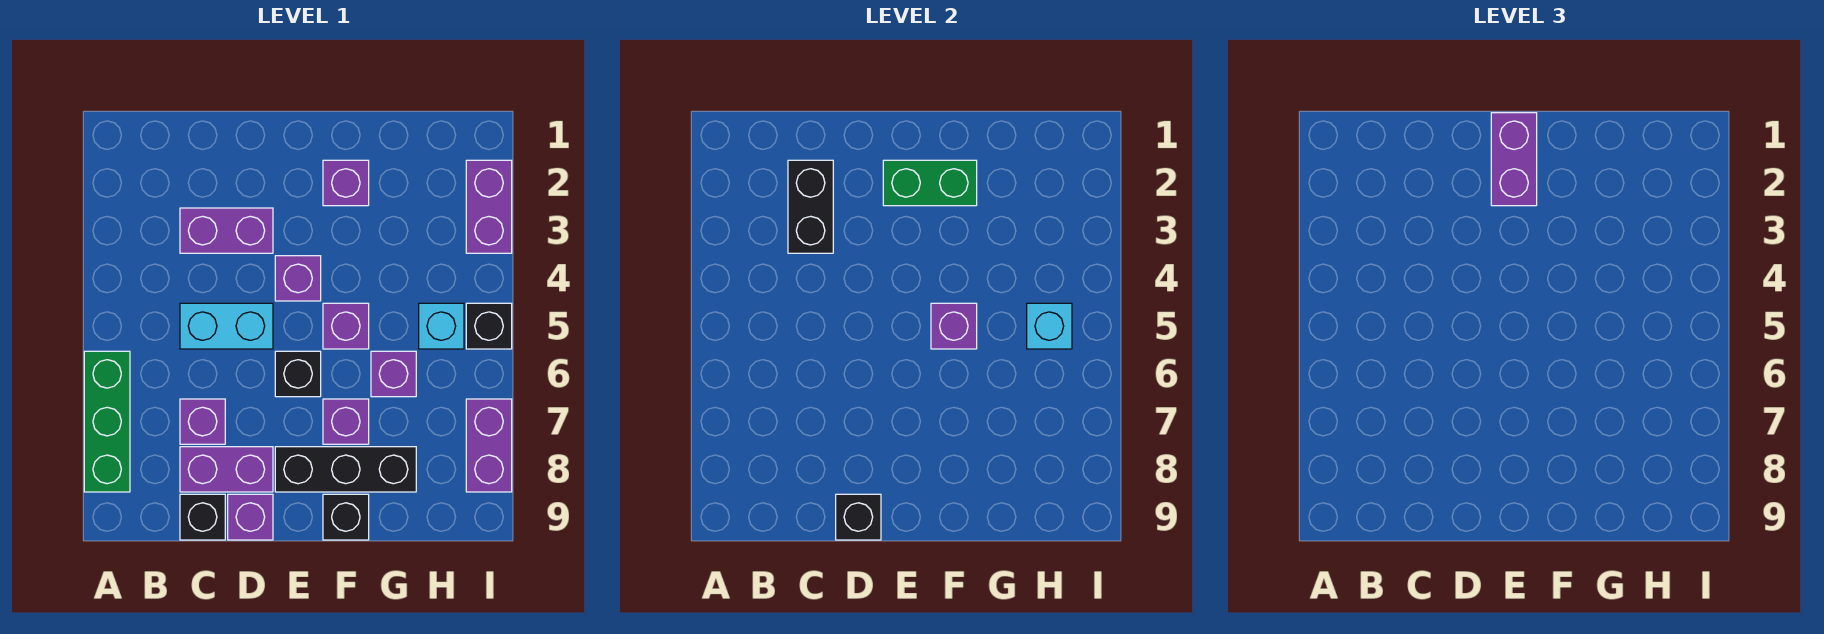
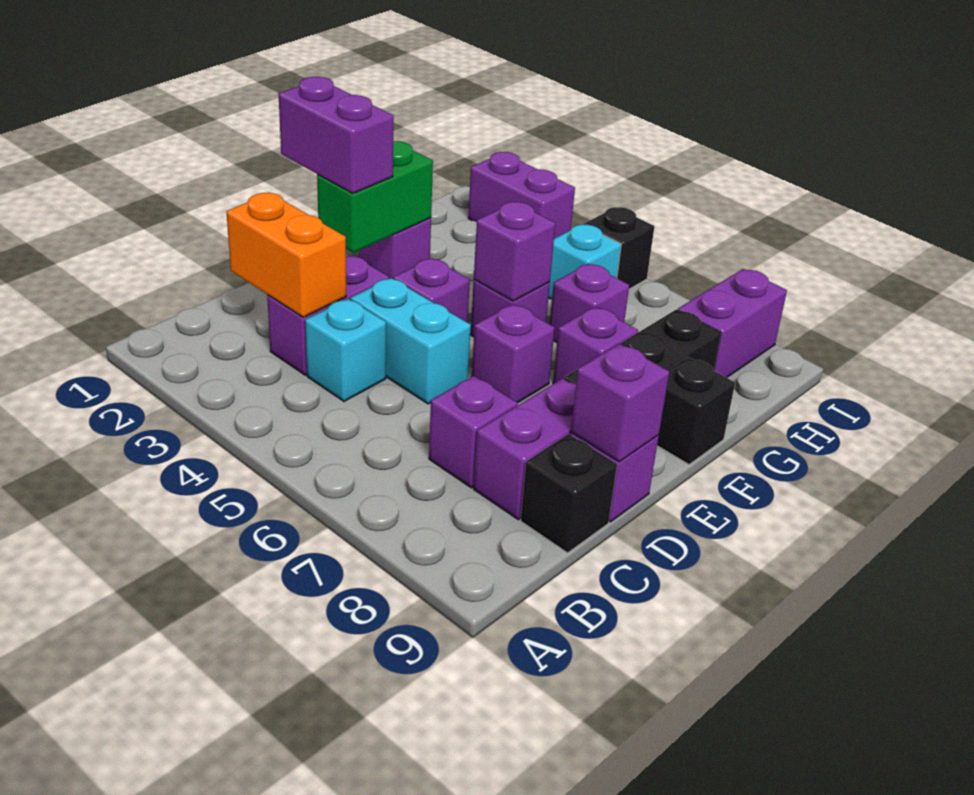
green brick A6:A8 level 1 -> none
black brick C2:C3 level 2 -> orange brick C2:C3 level 2
cyan brick C5:D5 level 1 -> cyan brick D4:D5 level 1
black brick D9 level 2 -> purple brick D9 level 2
black brick E6 level 1 -> purple brick E6 level 1
cyan brick H5 level 2 -> cyan brick C4 level 1
purple brick I7:I8 level 1 -> purple brick H8:I8 level 1

